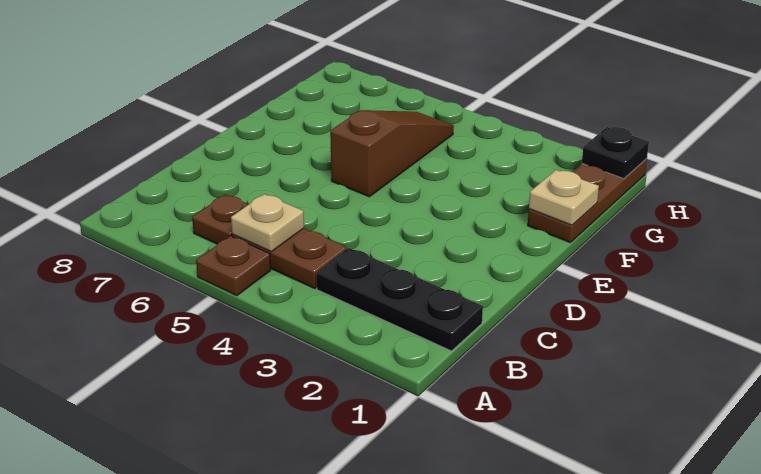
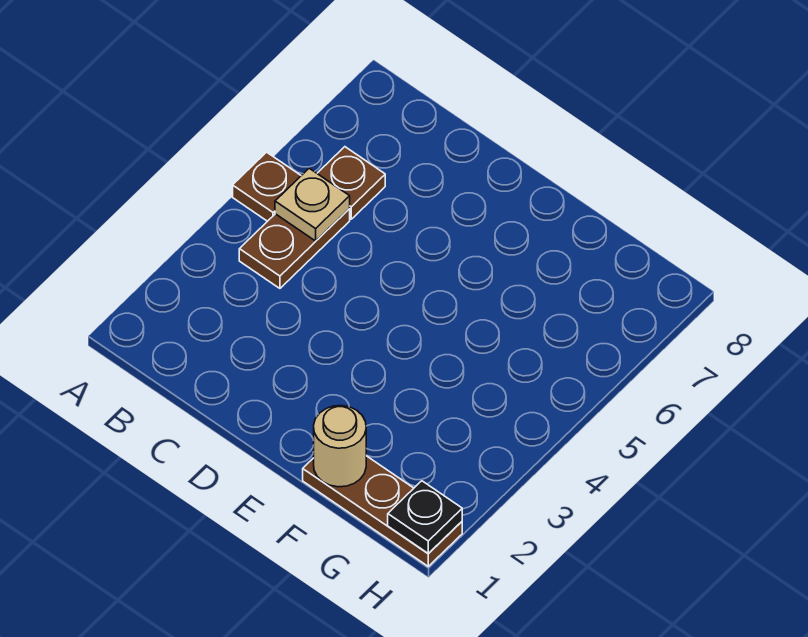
black plate B1:B3 level 1 -> none
brown slope E5:G5 level 1 top E -> none
tan plate F1 level 2 -> tan round brick F1 level 2

